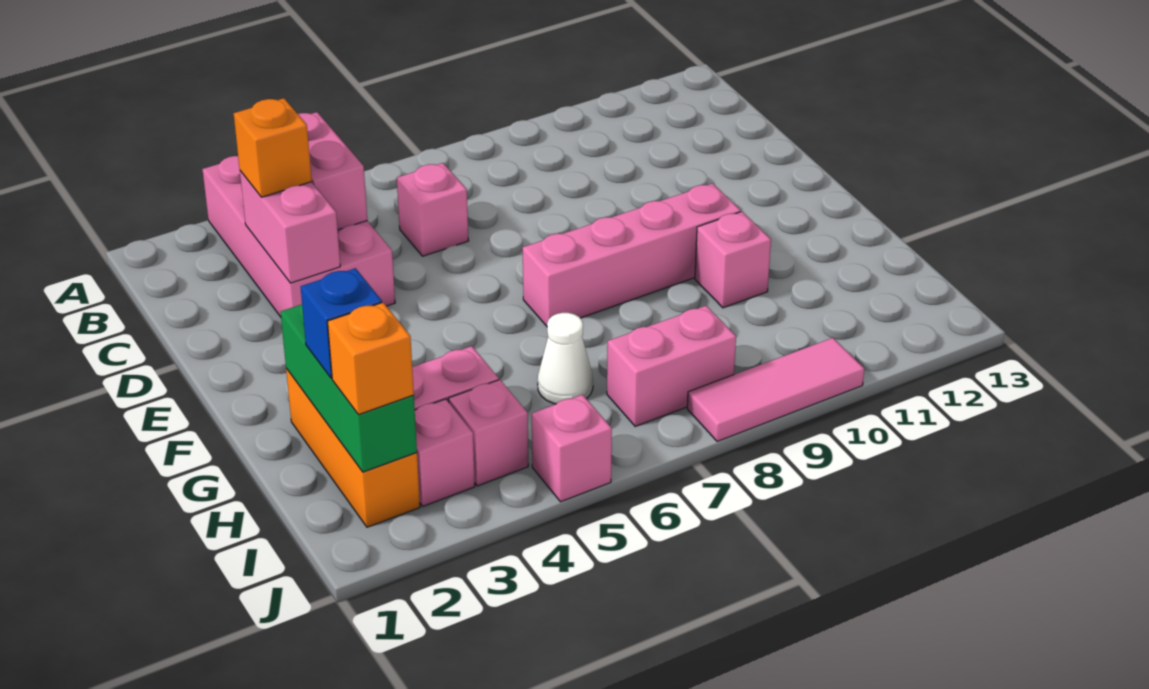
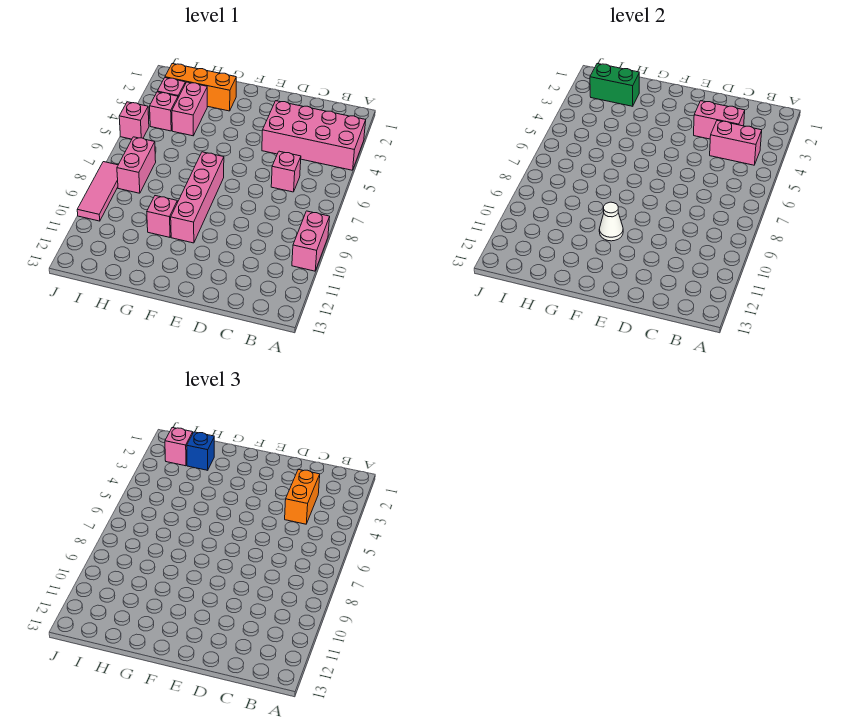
none -> pink brick A9:A10 level 1
orange brick C3 level 3 -> orange brick C3:C4 level 3
green brick G2:I2 level 2 -> green brick H2:I2 level 2
white cone H6 level 1 -> white cone F10 level 2
orange brick I2 level 3 -> pink brick I2 level 3

